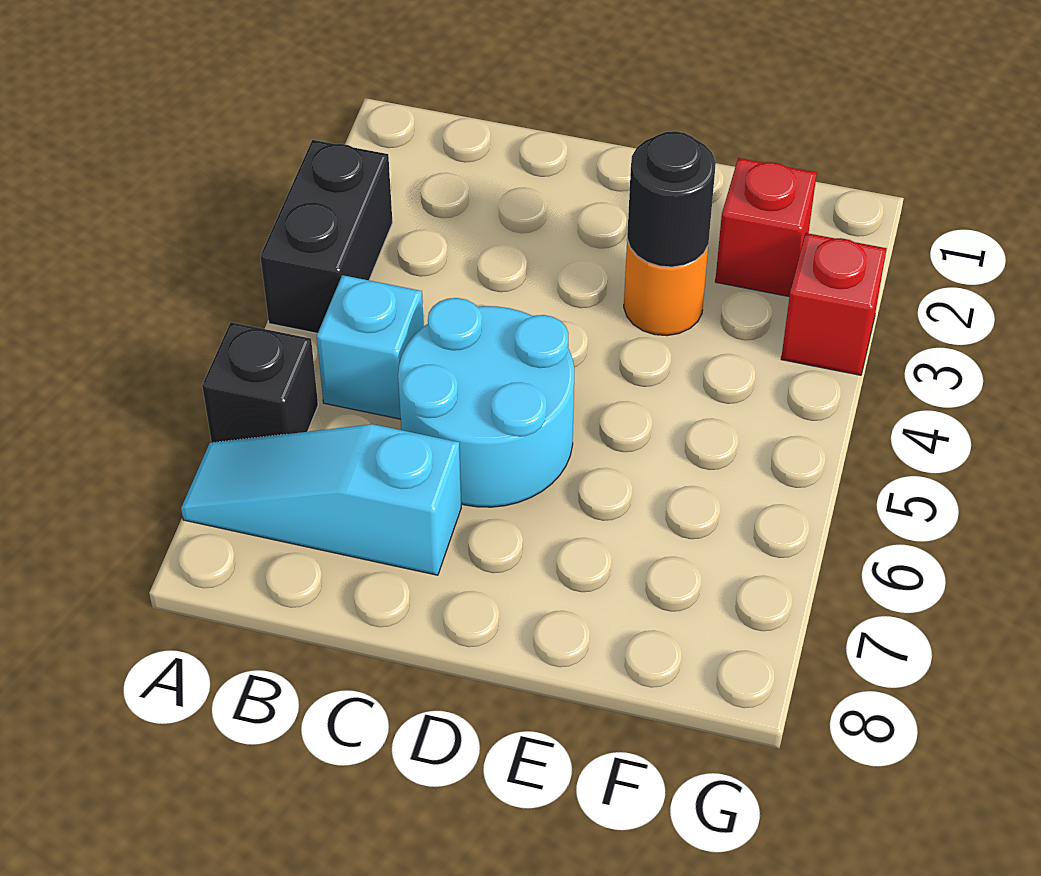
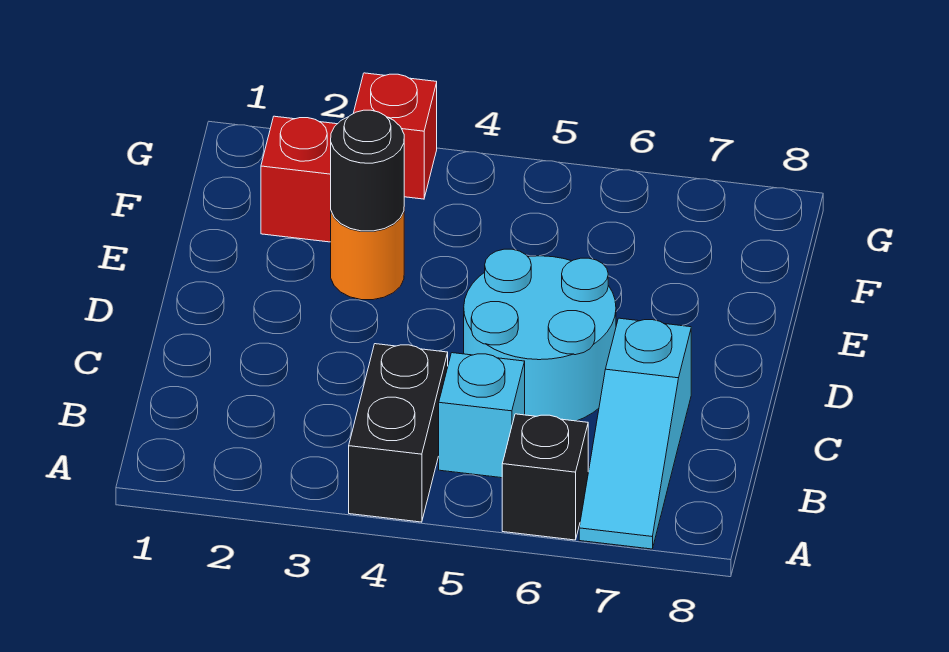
black brick A3:A4 level 1 -> black brick A4:B4 level 1

